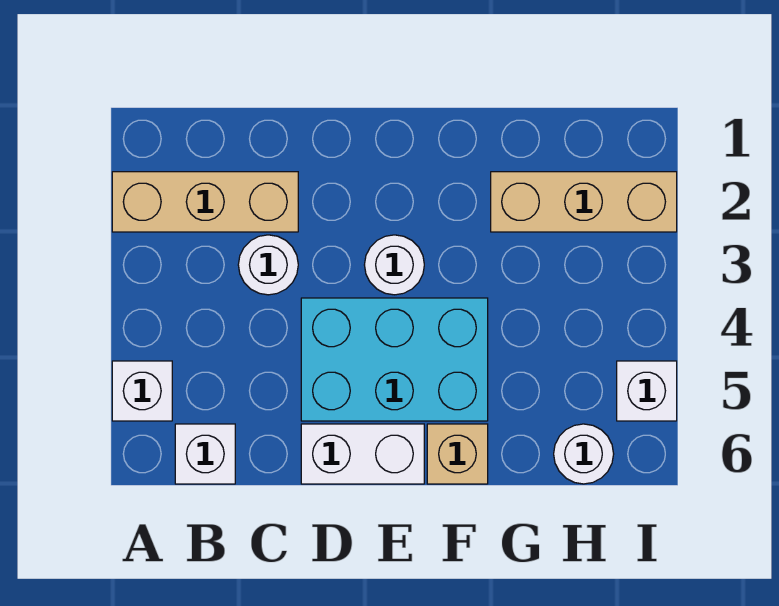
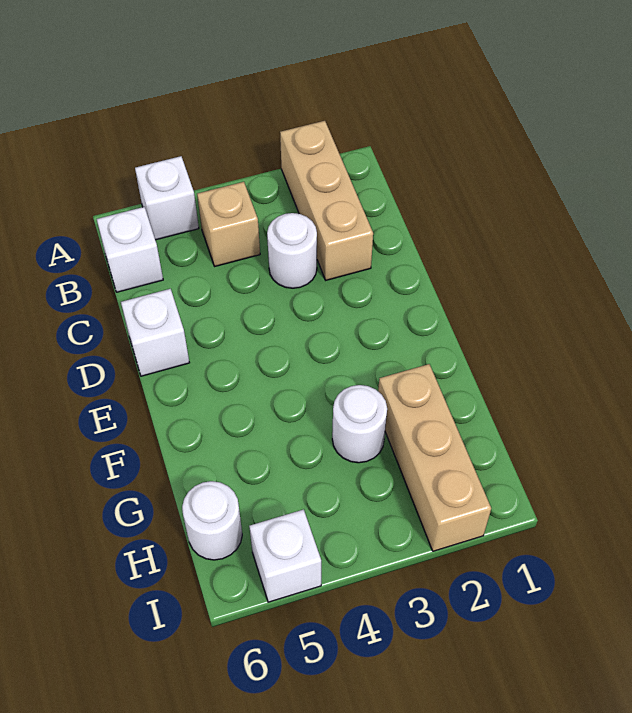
cyan brick D4:F5 level 1 -> none
white brick D6:E6 level 1 -> white brick D6 level 1
white round brick E3 level 1 -> white round brick G3 level 1
tan brick F6 level 1 -> tan brick B4 level 1

